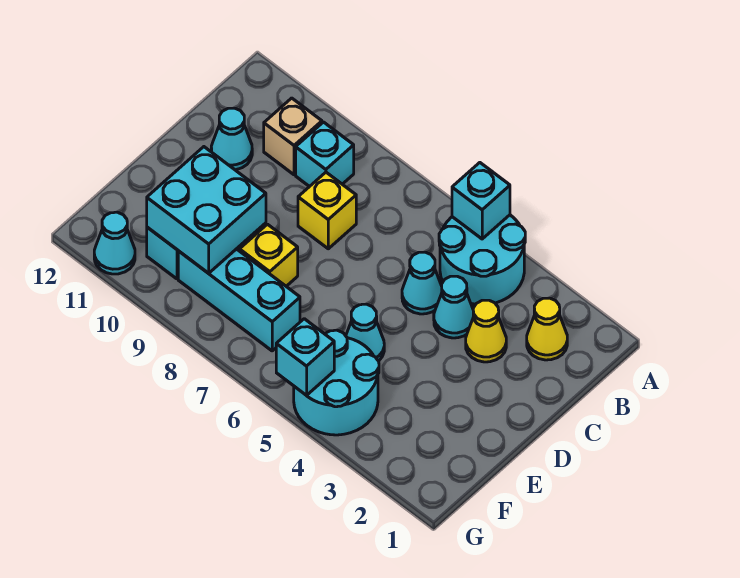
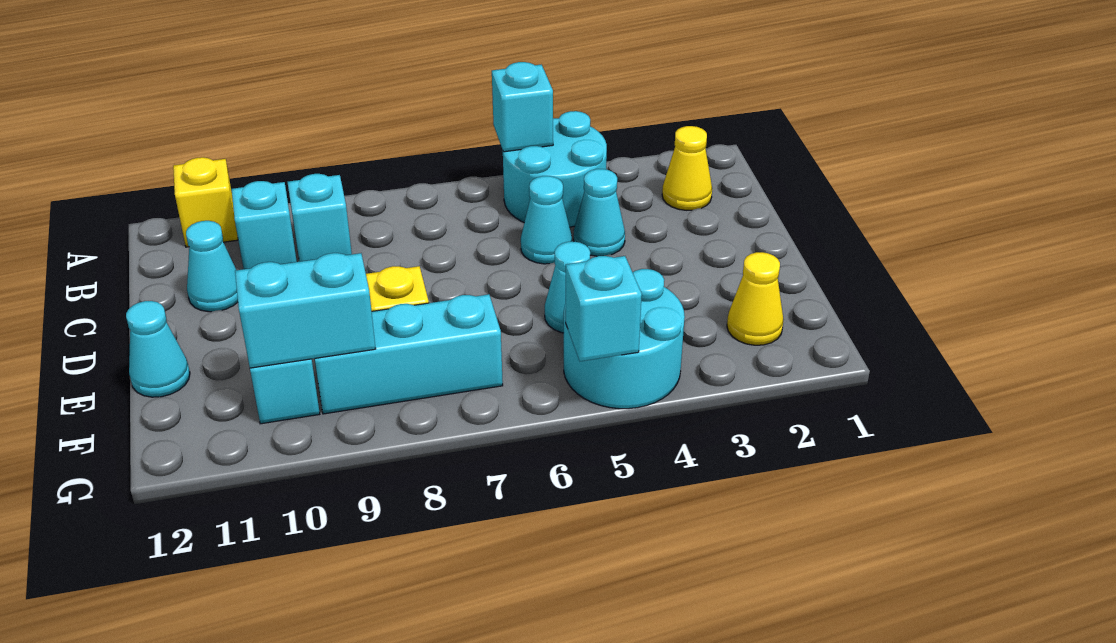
tan brick B10 level 1 -> cyan brick B10 level 1
yellow cone C3 level 1 -> yellow cone F2 level 1
yellow brick C8 level 1 -> yellow brick A11 level 1
cyan brick E9:F10 level 2 -> cyan brick F9:F10 level 2
cyan cone G11 level 1 -> cyan cone E12 level 1

